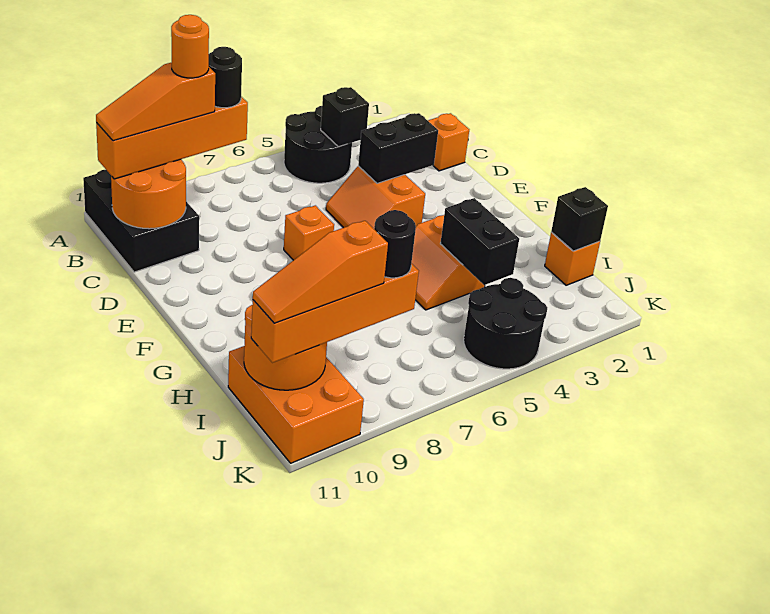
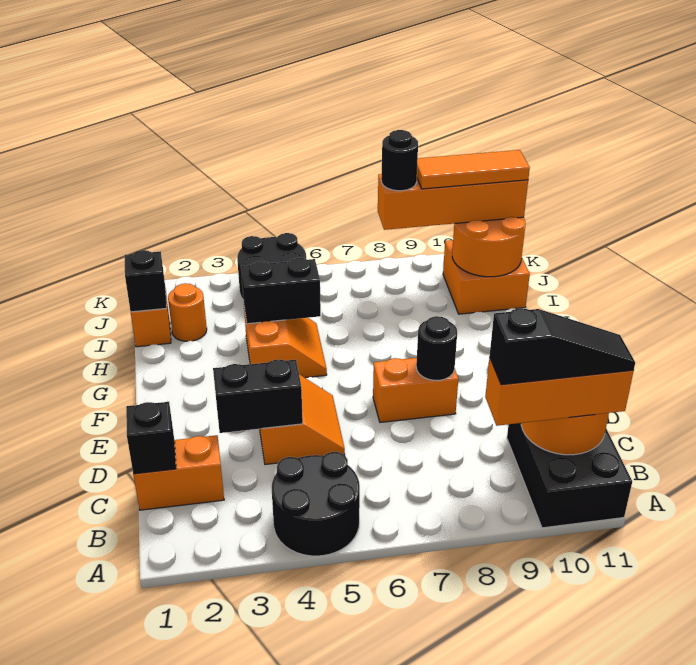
black brick B4 level 2 -> black brick C1 level 2
orange brick B8:B11 level 3 -> orange brick B9:B11 level 3
black round brick B8 level 4 -> black round brick E8 level 2
orange slope B9:B11 level 4 top 9 -> black slope B9:B11 level 4 top 9
orange round brick B9 level 5 -> orange round brick I2 level 1
orange brick C1 level 1 -> orange brick C1:C2 level 1
orange brick E7 level 1 -> orange brick E7:E8 level 1
black brick H4:I4 level 2 -> black brick H4:H5 level 2
orange brick I10:K11 level 1 -> orange brick I10:J11 level 1
orange slope J9:J11 level 4 top 9 -> orange tile J9:J11 level 4

